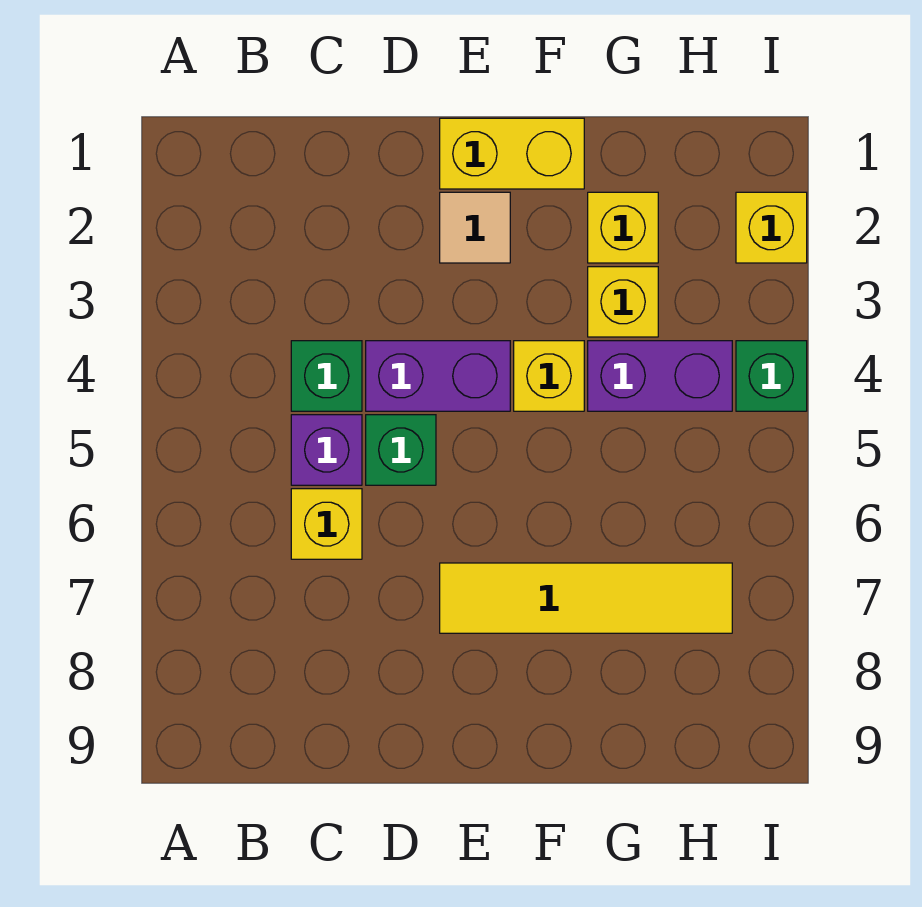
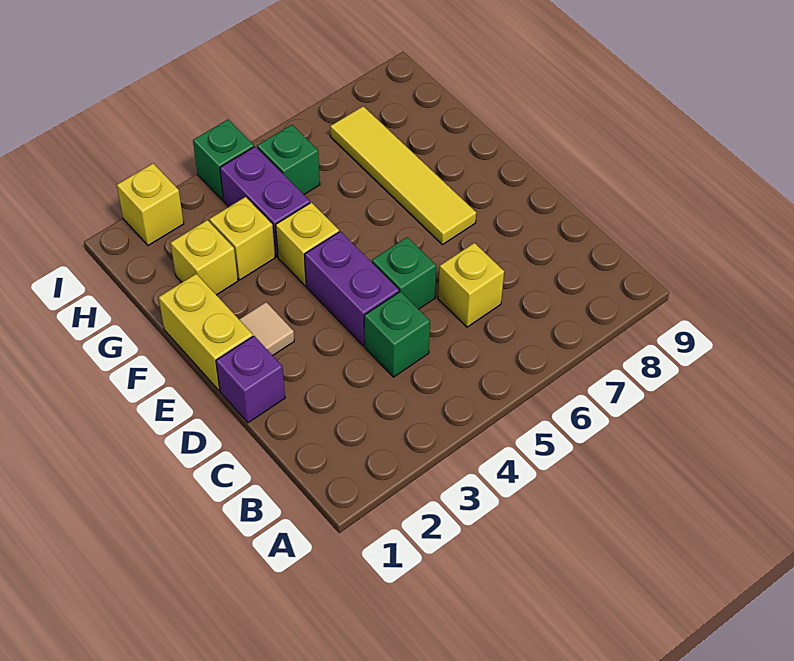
purple brick C5 level 1 -> purple brick D1 level 1
none -> green brick H5 level 1

